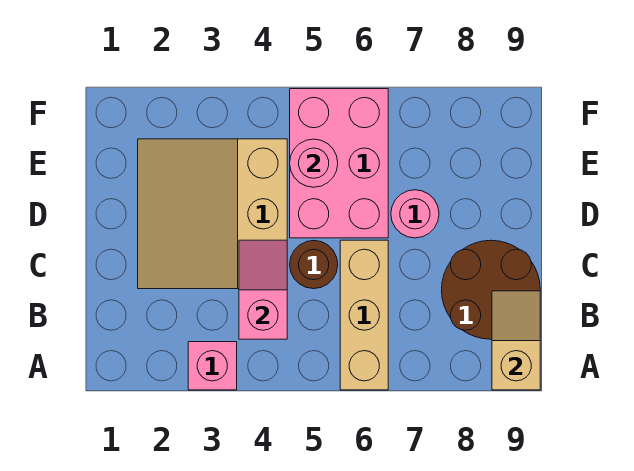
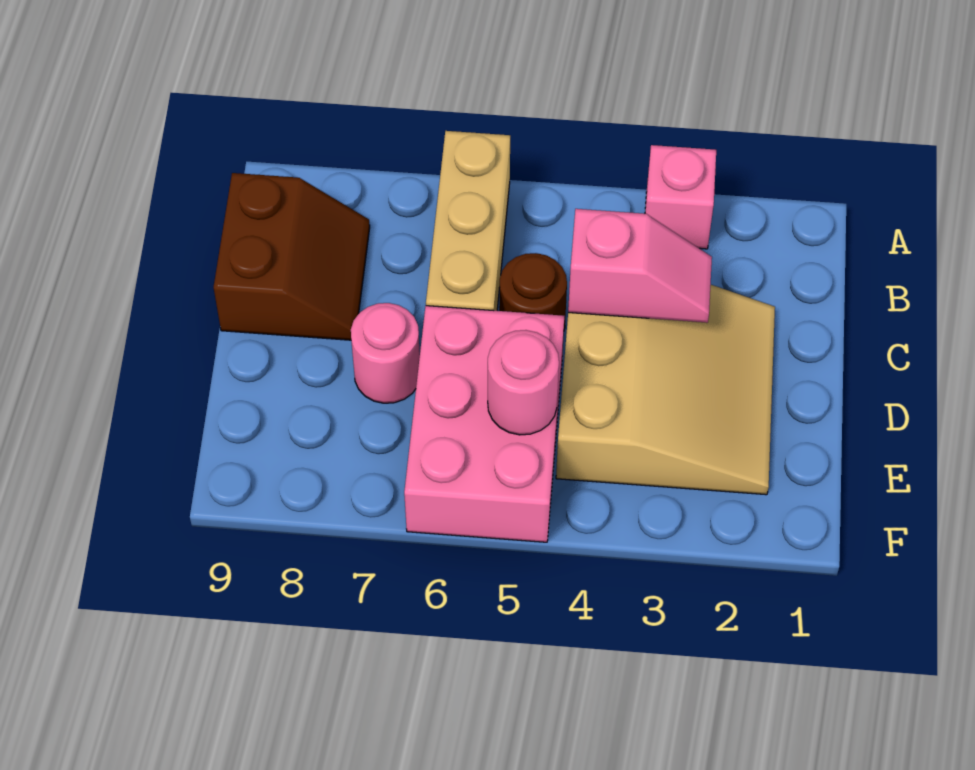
tan slope A9:B9 level 2 top A -> none
pink slope B4:C4 level 2 top B -> pink slope C3:C4 level 2 top 4
brown round brick B8:C9 level 1 -> brown slope B8:C9 level 1 top 9

